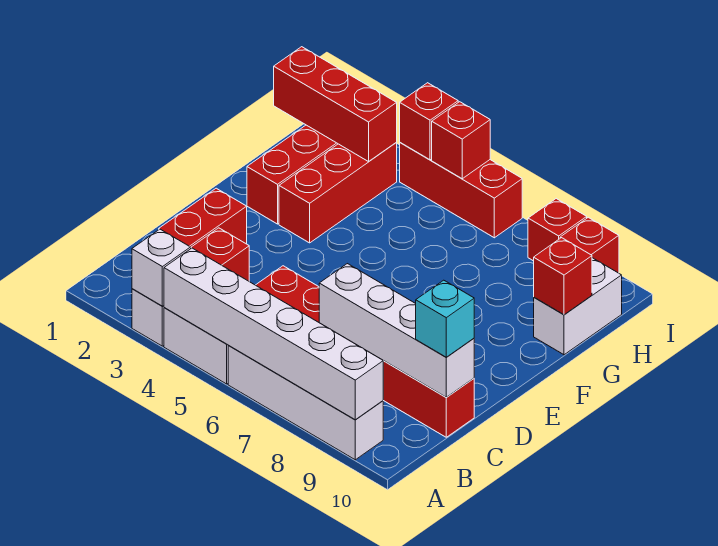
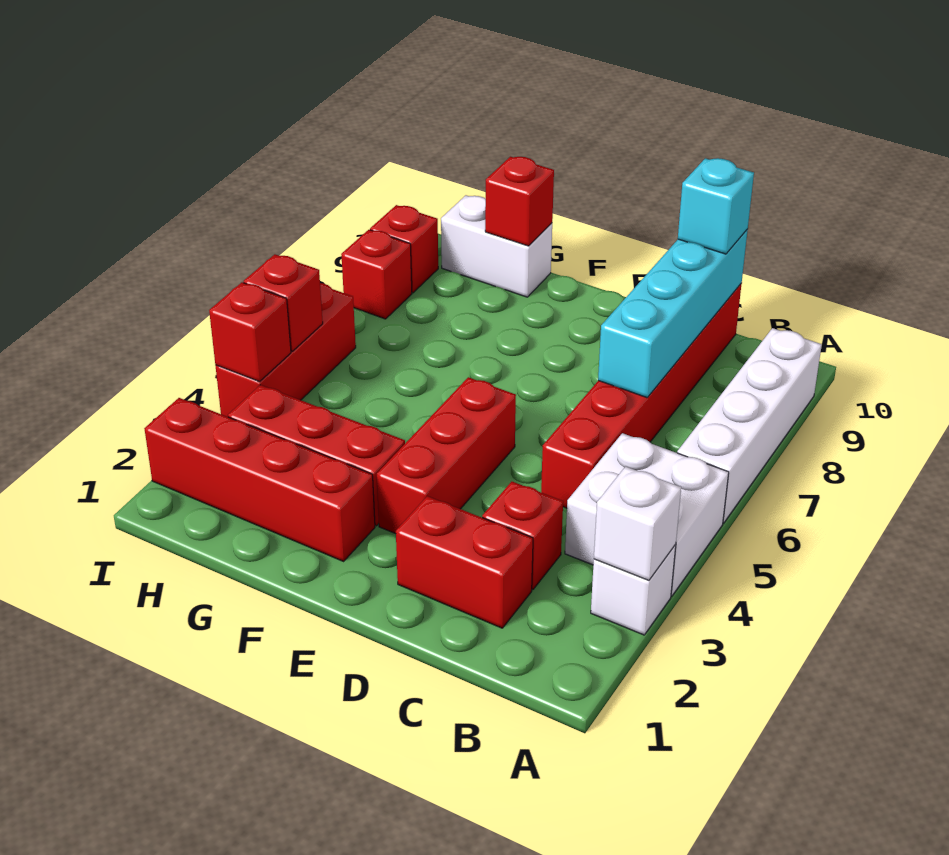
white brick A4:A9 level 2 -> none
white brick C7:C10 level 2 -> cyan brick C7:C10 level 2
red brick H1:H3 level 2 -> red brick E3:E5 level 1

